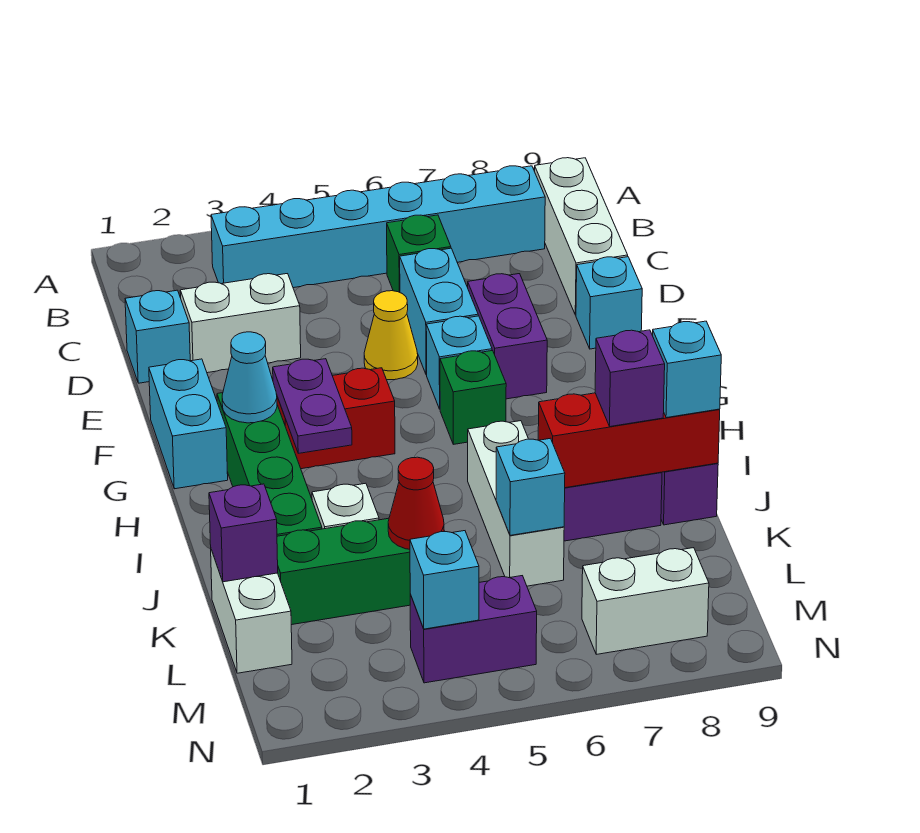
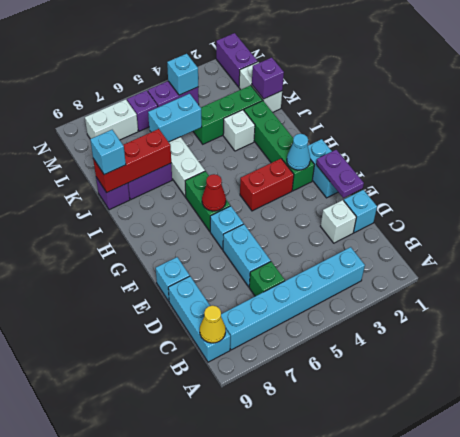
white brick B9:D9 level 1 -> cyan brick B9:D9 level 1
white brick D2:D3 level 1 -> white brick D2 level 1
yellow cone E5 level 1 -> yellow cone B9 level 2
purple brick E7:F7 level 1 -> purple brick M1:N1 level 1
purple plate G3:H3 level 2 -> purple plate E1:F1 level 2
green brick G6 level 1 -> green brick G6:H6 level 1
purple brick J8 level 3 -> purple brick M6 level 1
red cone K4 level 2 -> red cone G6 level 2
cyan brick K6 level 2 -> cyan brick K5:K6 level 2

